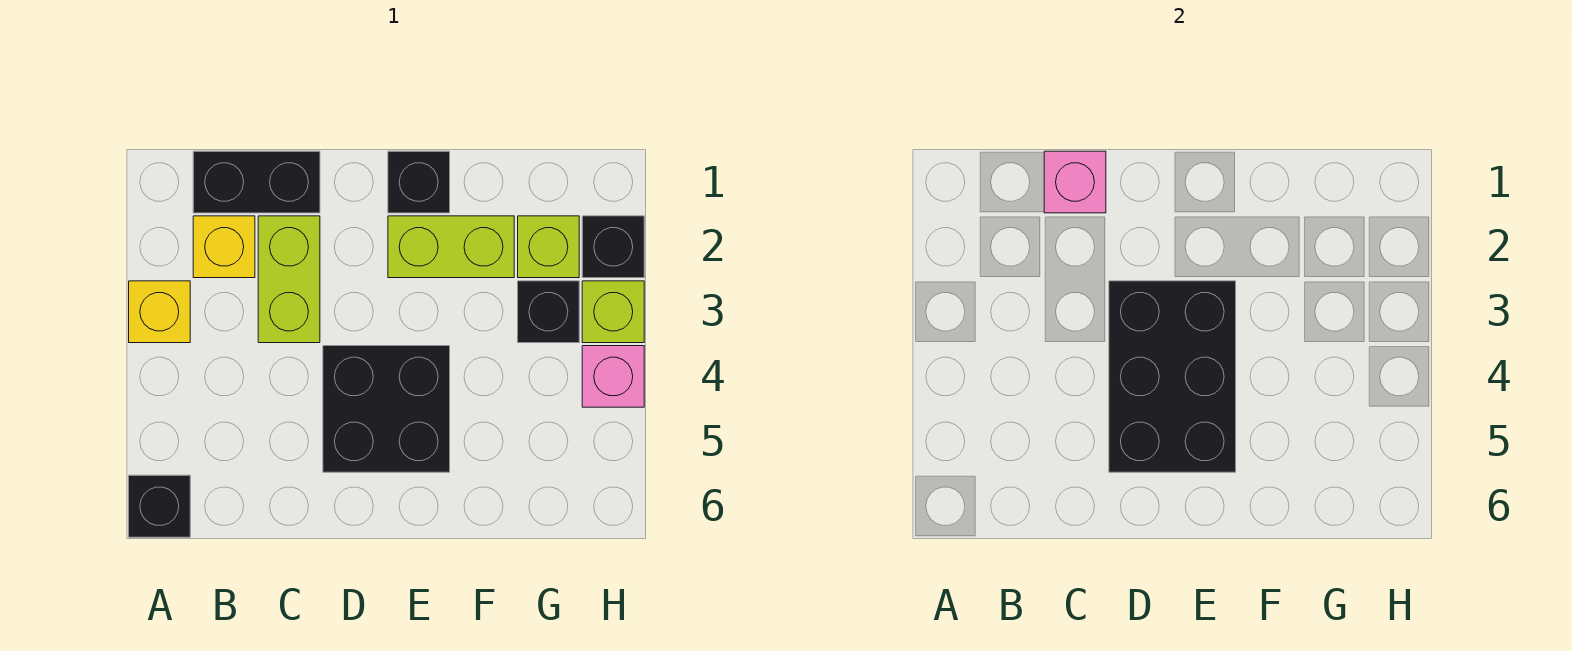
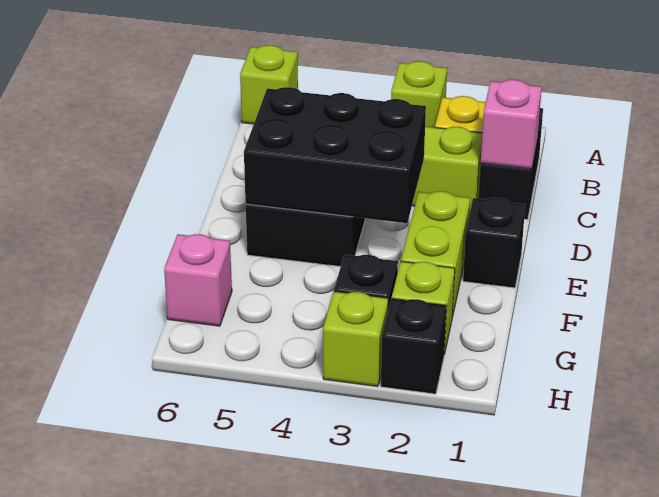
yellow brick A3 level 1 -> lime brick A3 level 1
black brick A6 level 1 -> lime brick A6 level 1
pink brick H4 level 1 -> pink brick G6 level 1

